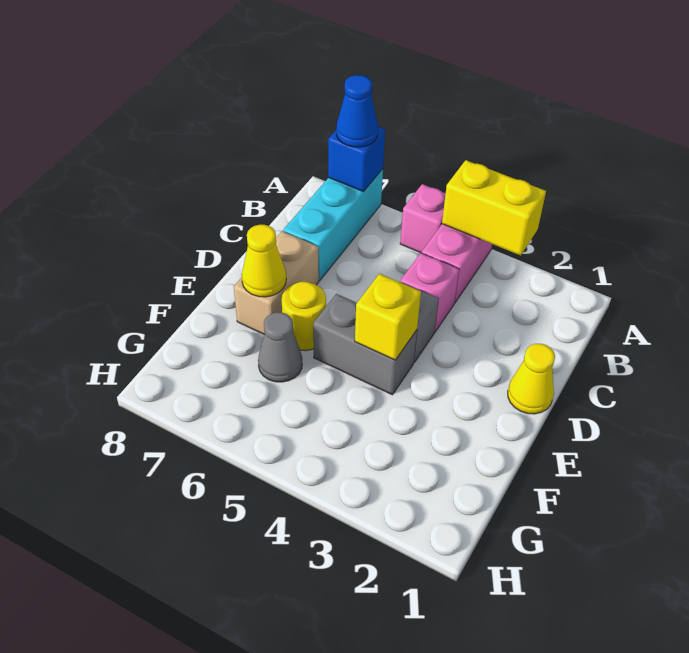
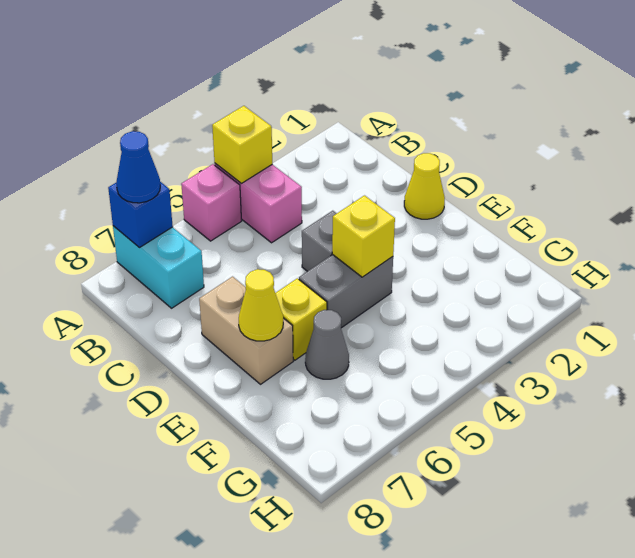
yellow brick A3:A4 level 2 -> yellow brick A4 level 2
cyan brick A7:C7 level 1 -> cyan brick A7:B7 level 1
pink brick C4 level 1 -> none
yellow round brick E6 level 1 -> yellow brick E6 level 1

